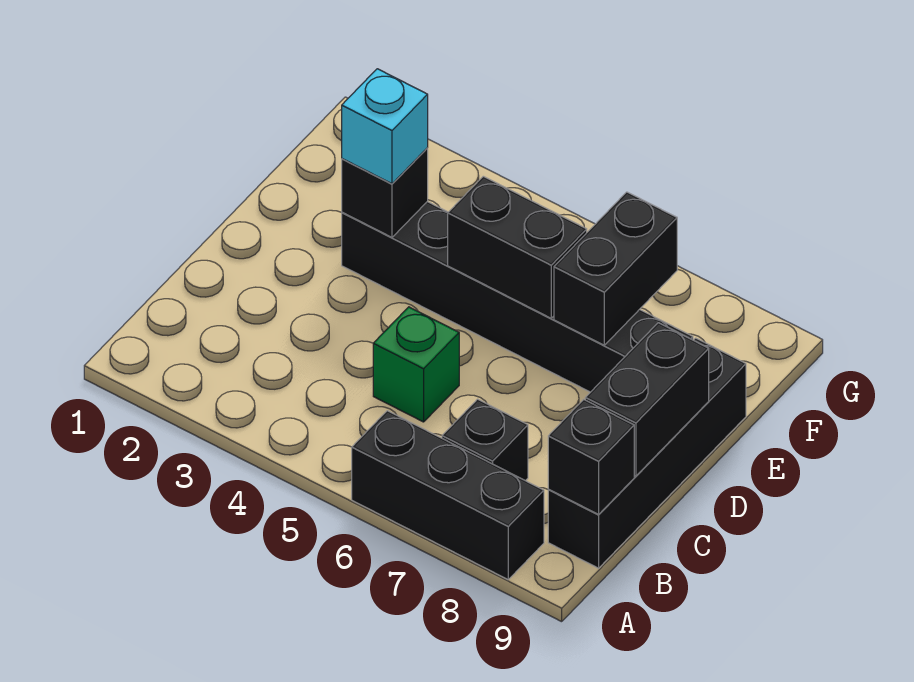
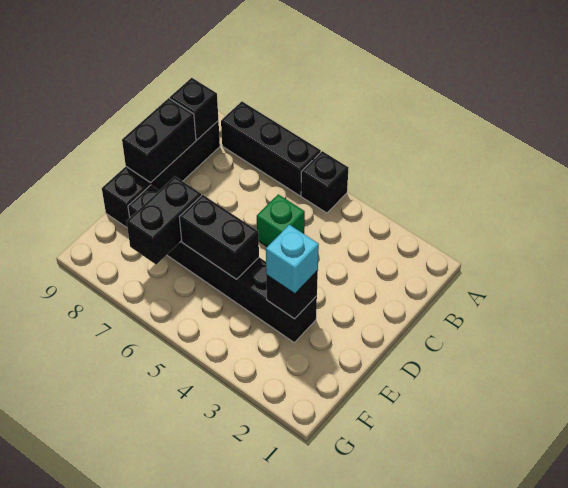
black brick B7 level 1 -> black brick A5 level 1

